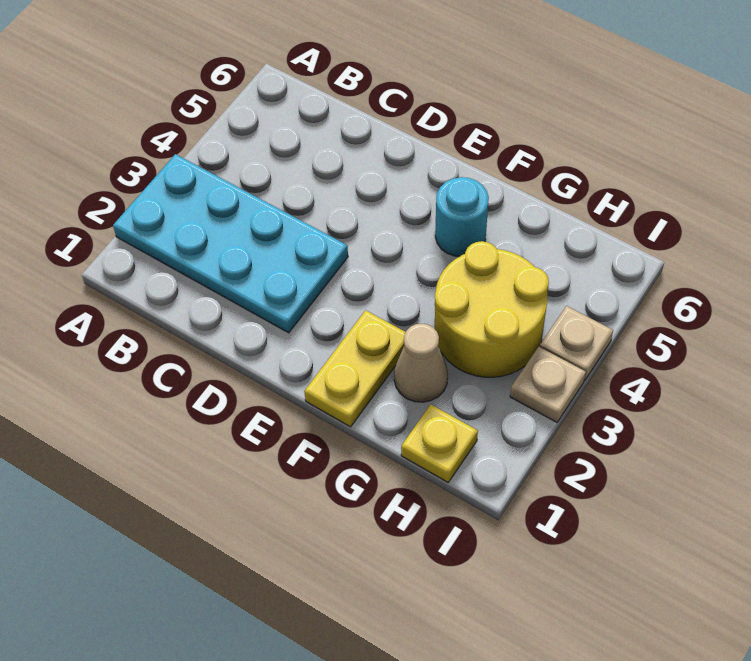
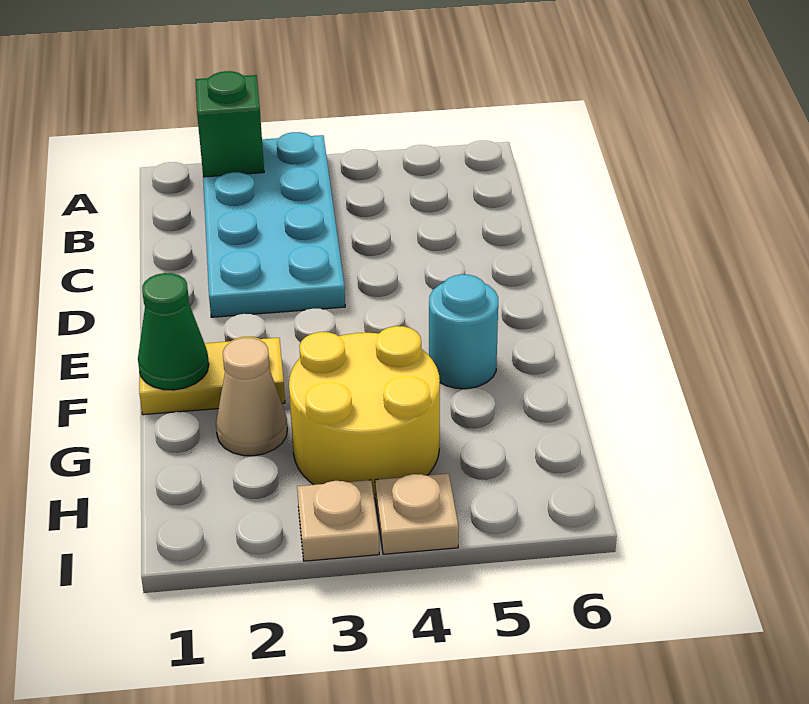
none -> green brick A2 level 2
none -> green cone F1 level 2
yellow plate H1 level 1 -> none

